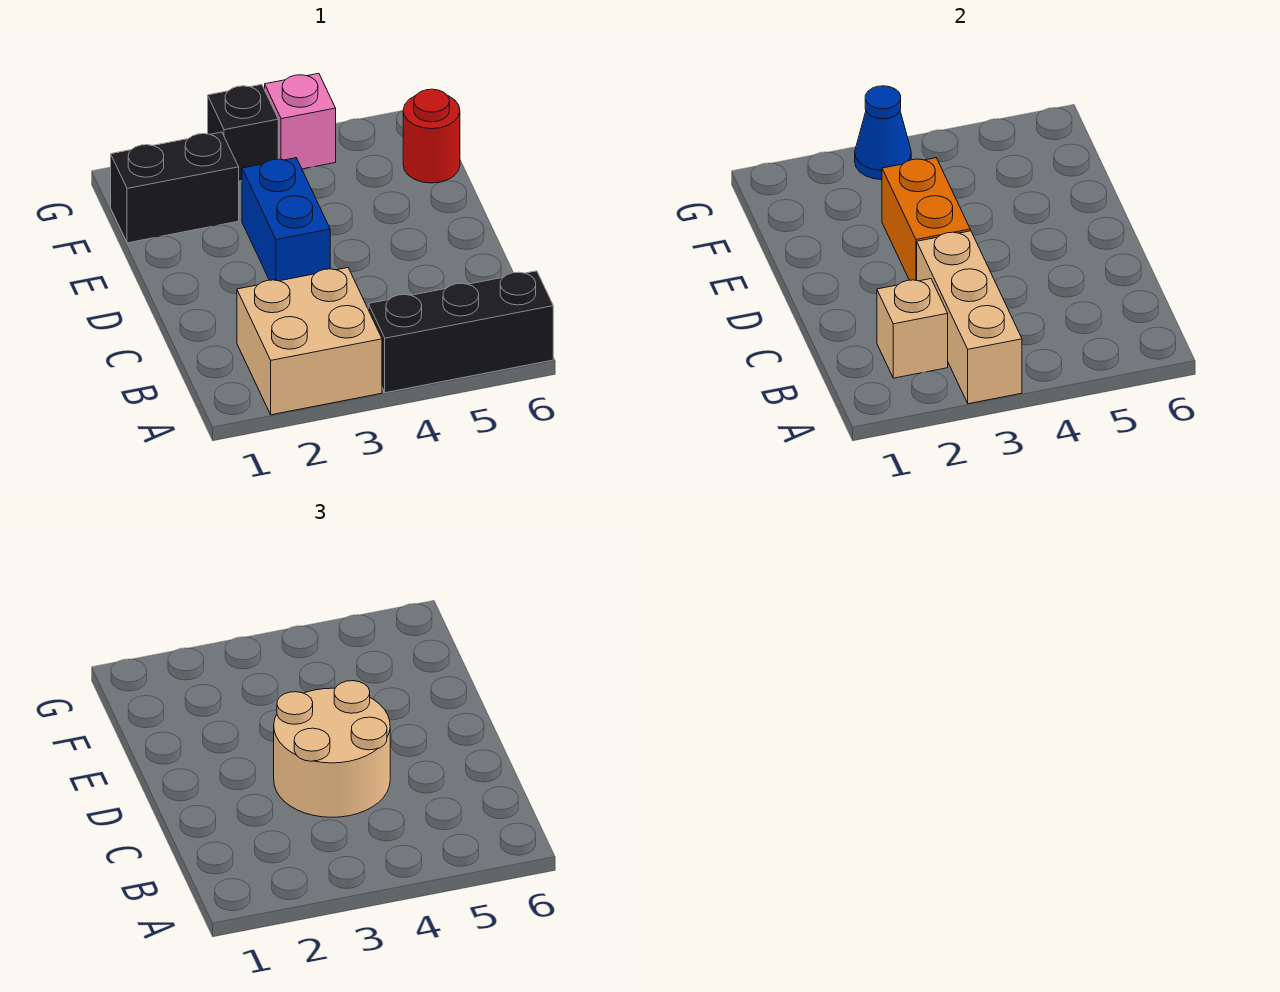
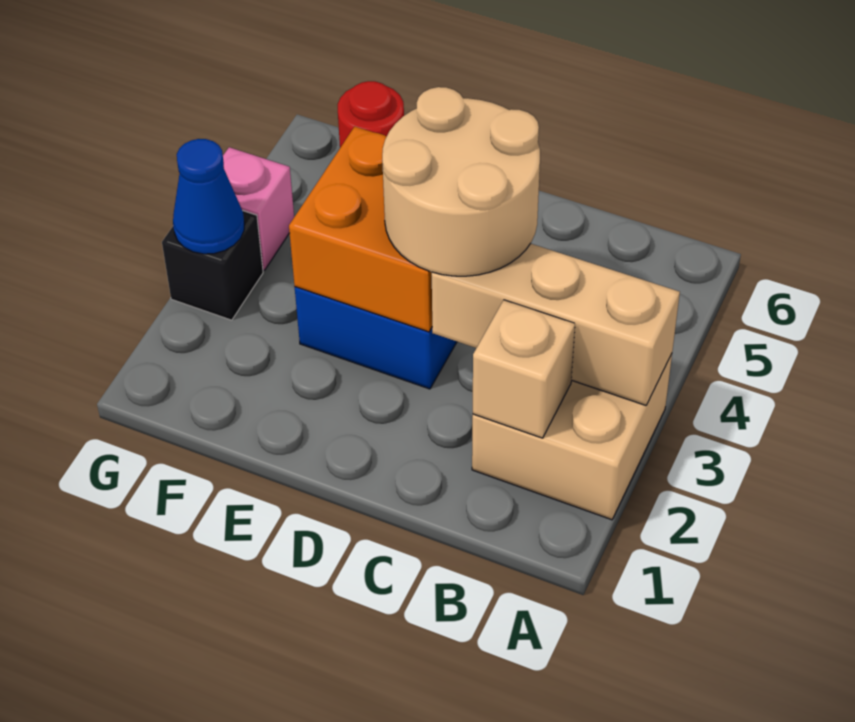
black brick A4:A6 level 1 -> none
orange brick D3:E3 level 2 -> orange brick D3:E4 level 2
black brick F1:F2 level 1 -> none

